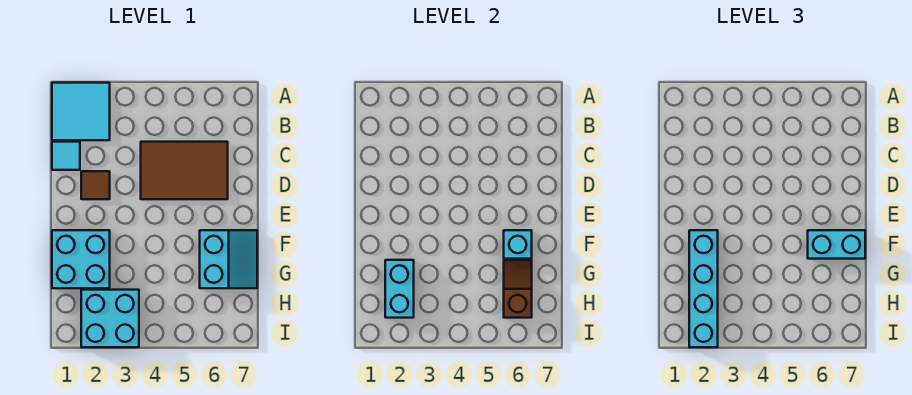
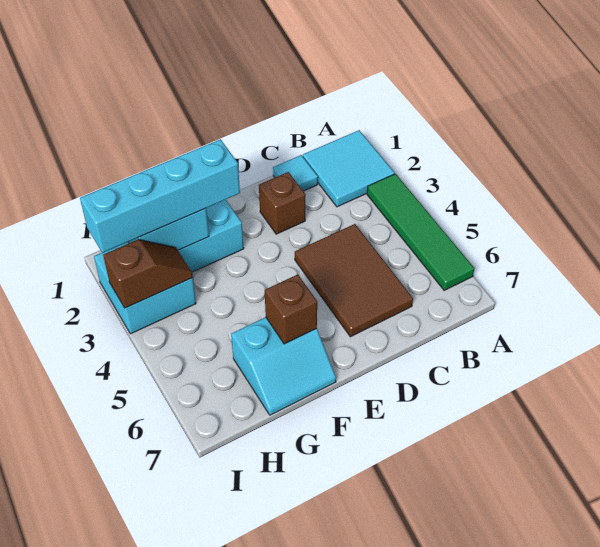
none -> green tile A3:A6 level 1
brown tile D2 level 1 -> brown brick D2 level 1
cyan brick F6 level 2 -> brown brick F6 level 2
cyan brick F6:F7 level 3 -> none
brown slope G6:H6 level 2 top H -> brown slope H3:I3 level 2 top I

